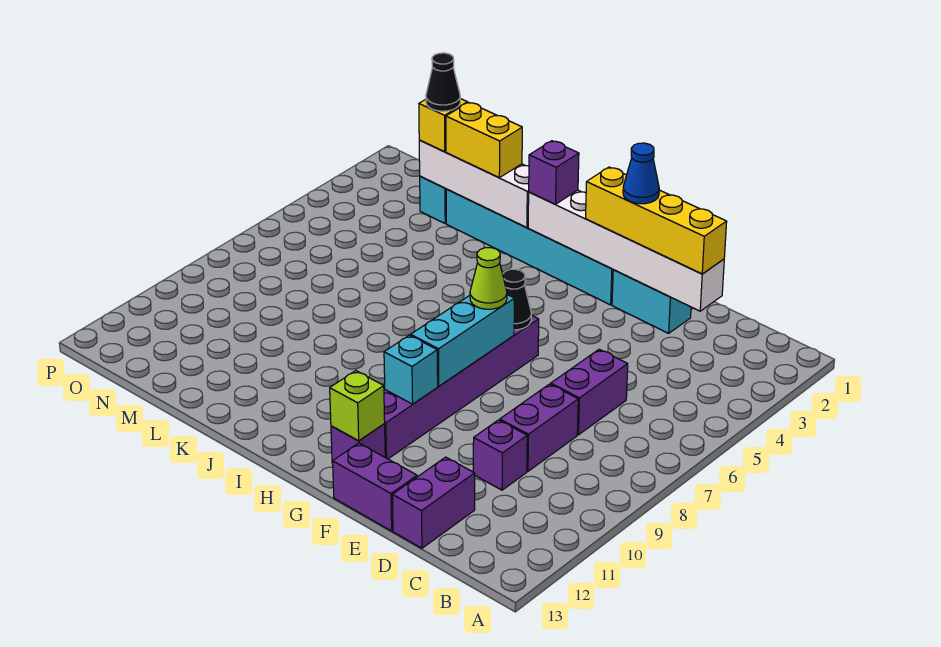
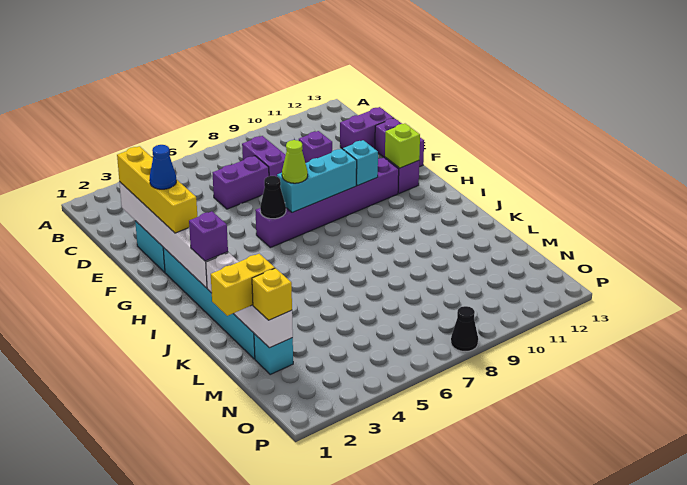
purple brick D8:D9 level 1 -> purple brick C8:D8 level 1
yellow brick K2:L2 level 3 -> yellow brick L1:L2 level 3
black cone M2 level 4 -> black cone P8 level 1

